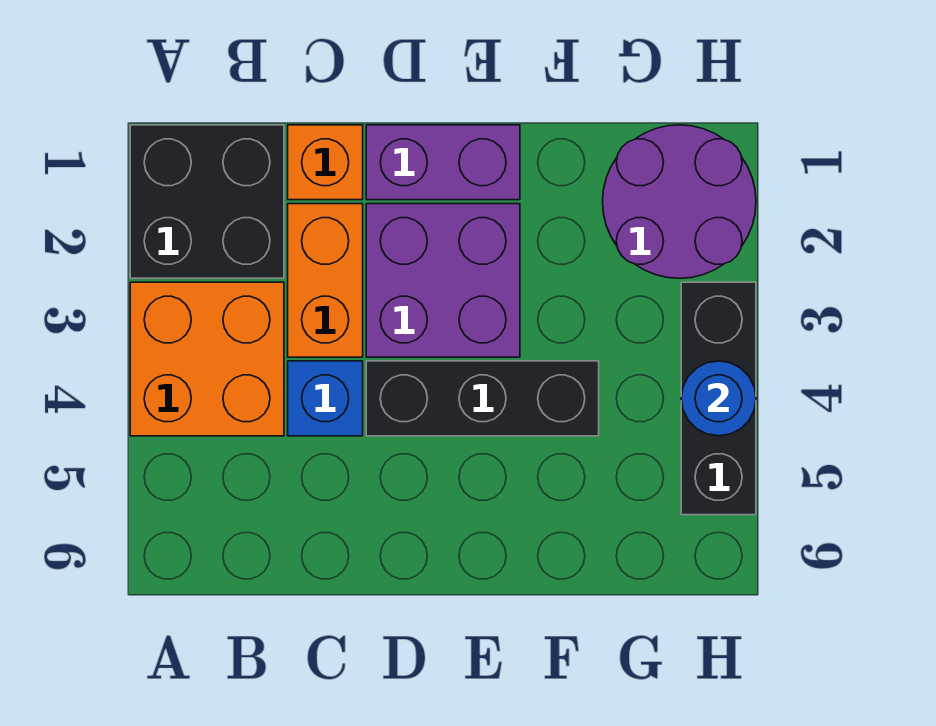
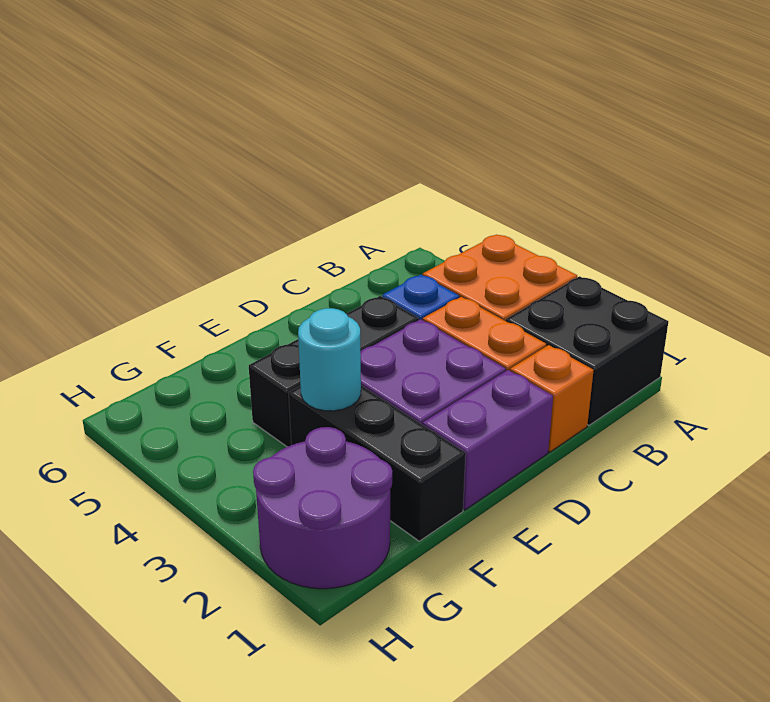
none -> cyan round brick F3 level 2
black brick H3:H5 level 1 -> black brick F1:F3 level 1
blue round brick H4 level 2 -> none

